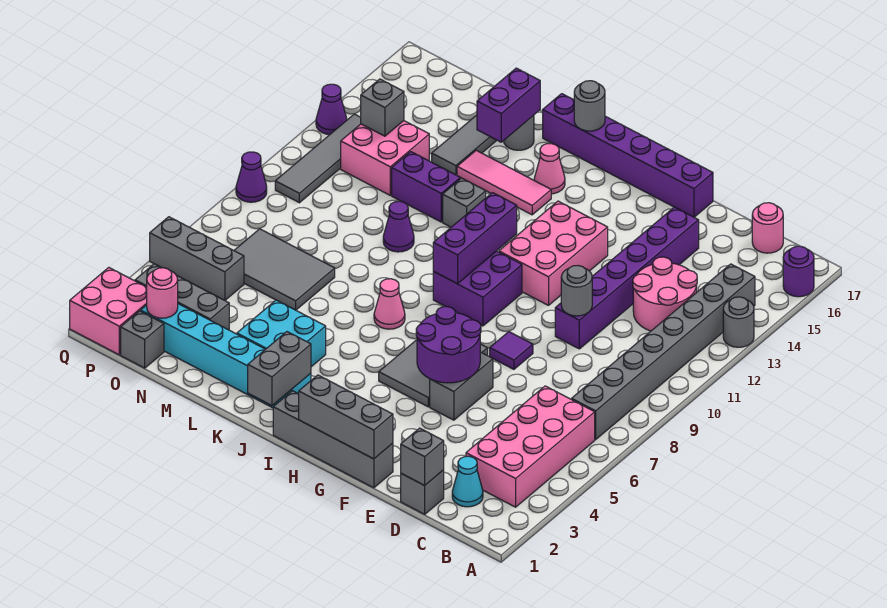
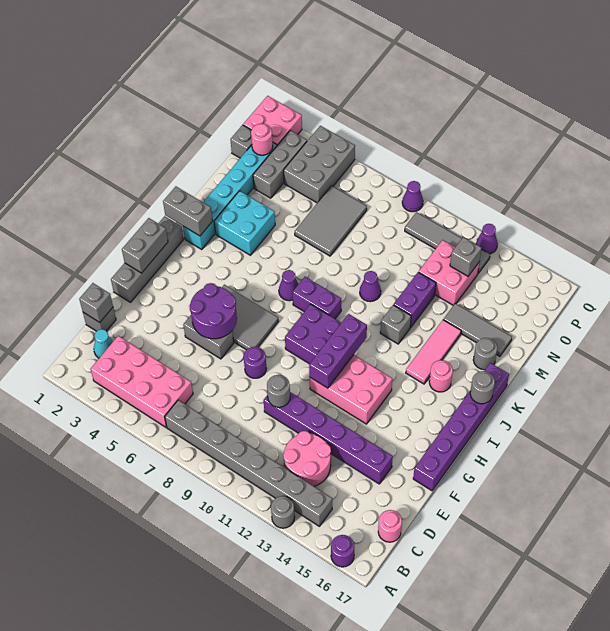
grey brick F1:H1 level 2 -> grey brick G1:H1 level 2
purple tile F8 level 1 -> purple round brick F8 level 1
purple brick I9:I11 level 2 -> purple brick G11:I11 level 2
pink cone J7 level 1 -> purple cone J7 level 1
pink cone J15 level 1 -> pink round brick J15 level 1
purple brick L15:L16 level 2 -> purple brick J8:J9 level 1
grey brick O5:Q5 level 1 -> grey brick O4:Q5 level 1

